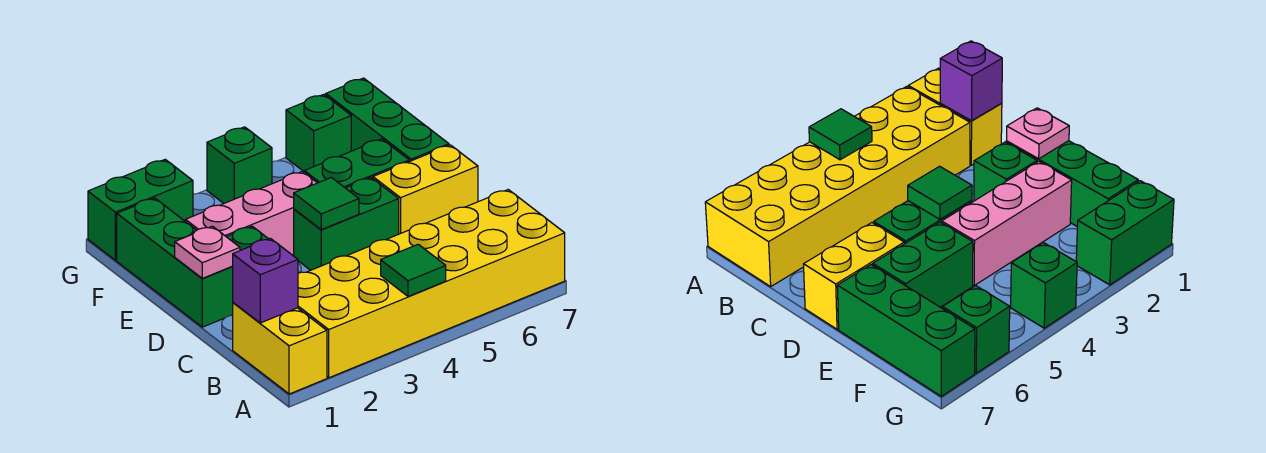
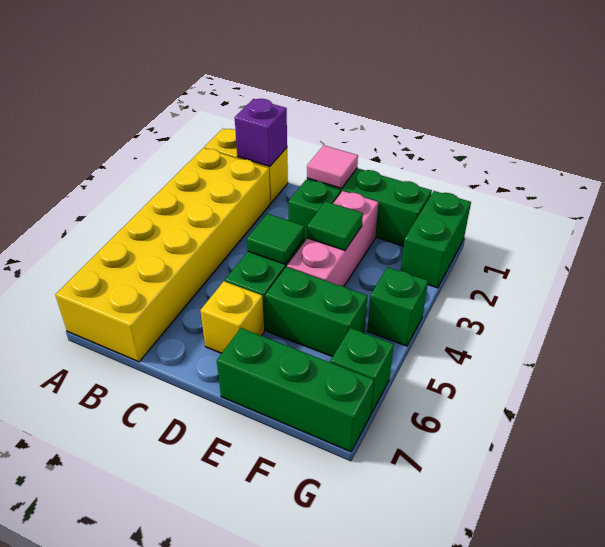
green tile A4 level 2 -> green tile E3 level 2
pink plate D1 level 2 -> pink tile D1 level 2
yellow brick D6:D7 level 1 -> yellow brick D6 level 1
green brick E5:E6 level 1 -> green brick E5:F5 level 1

